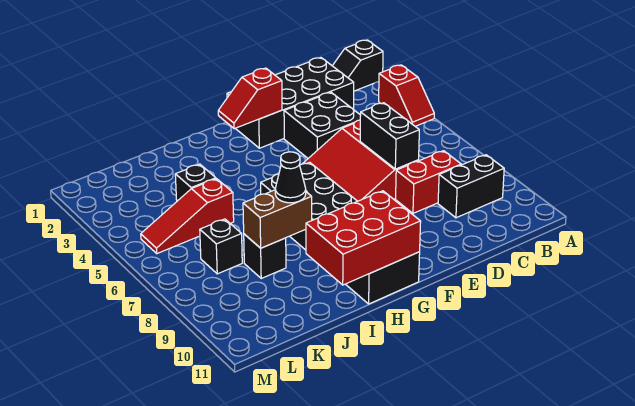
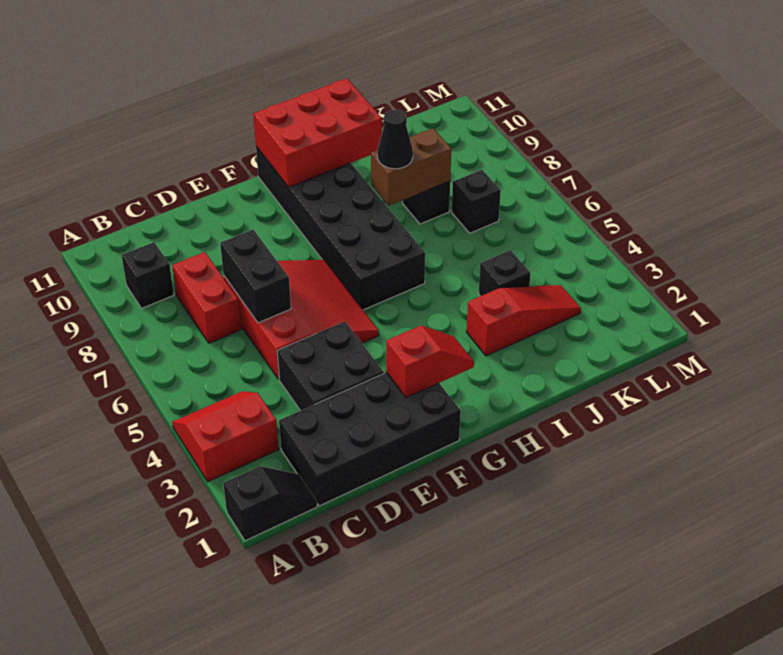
red slope A3:A4 level 1 top 3 -> red slope A3:B4 level 1 top 3
black brick B9:C9 level 1 -> black brick B9 level 1
red brick C8:D8 level 1 -> red brick C7:C8 level 1
red slope J5:L5 level 1 top J -> red slope I3:K3 level 1 top I

